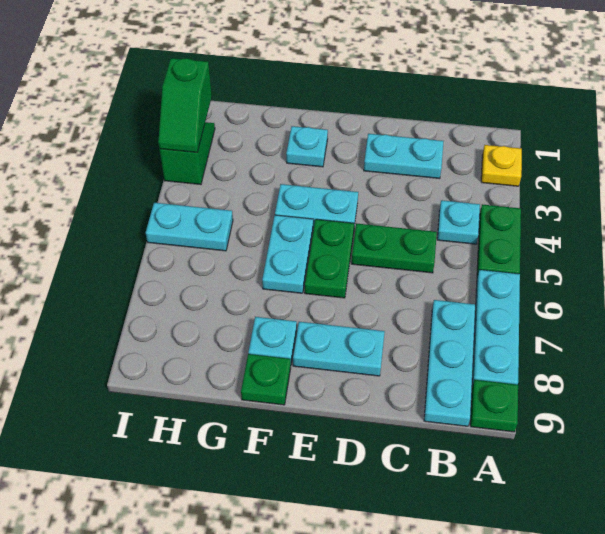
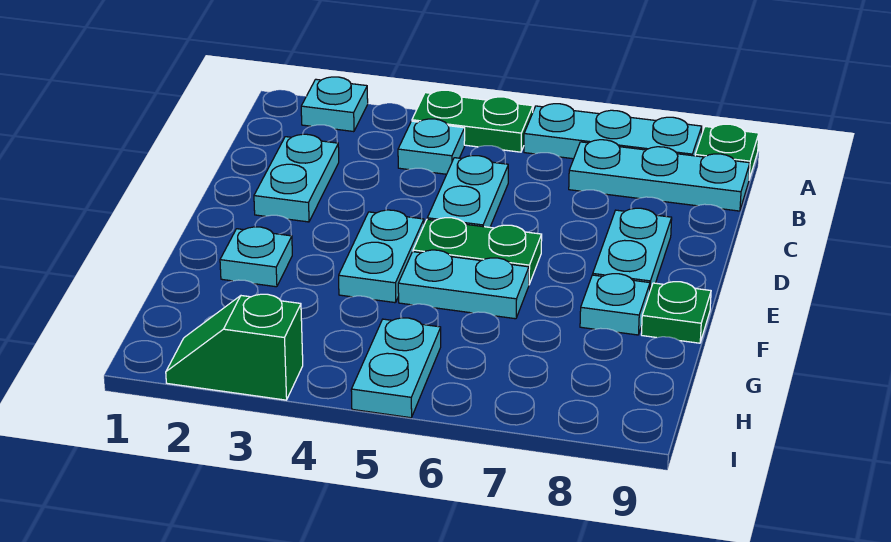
yellow plate A2 level 1 -> cyan plate A2 level 1
green plate C5:D5 level 1 -> cyan plate C5:D5 level 1
green slope I2:I3 level 2 top 2 -> none

